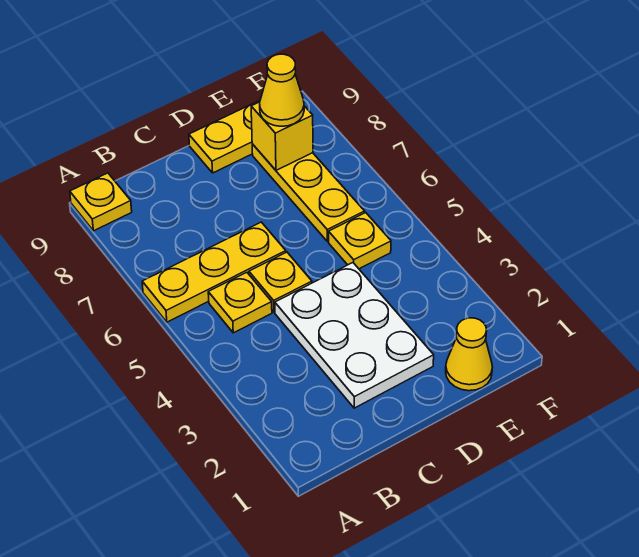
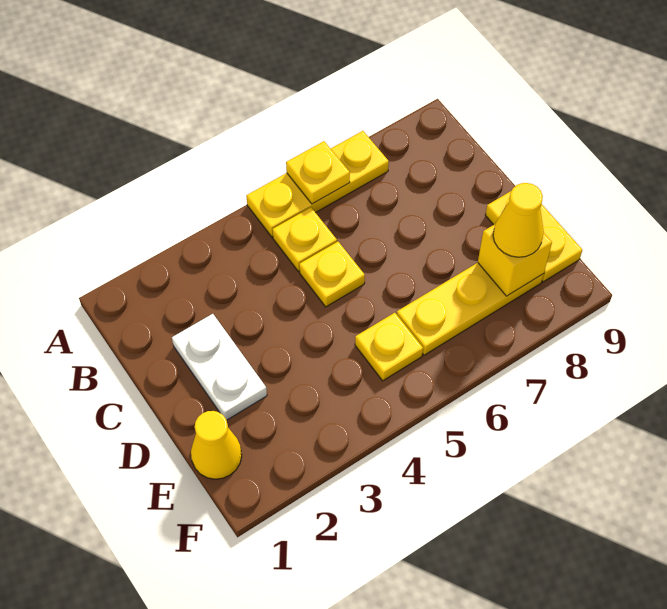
yellow plate A6:C6 level 1 -> yellow plate A5:A7 level 1
yellow plate A9 level 1 -> yellow plate A6 level 2
white plate C2:D4 level 1 -> white plate C2:D2 level 1

